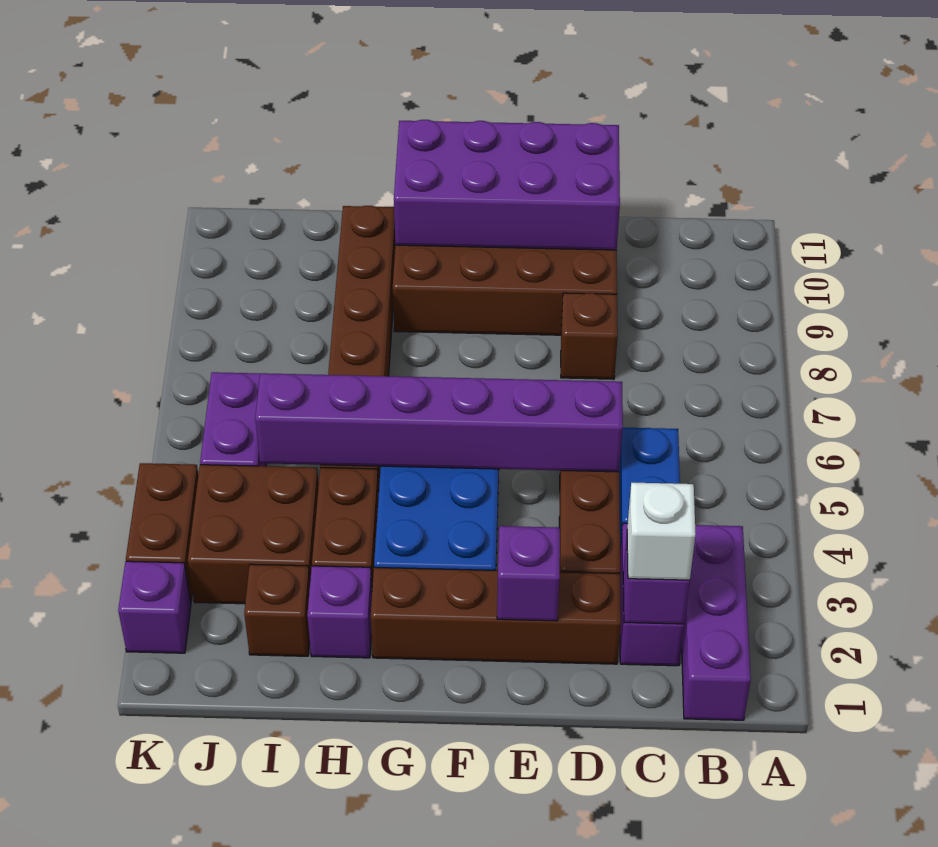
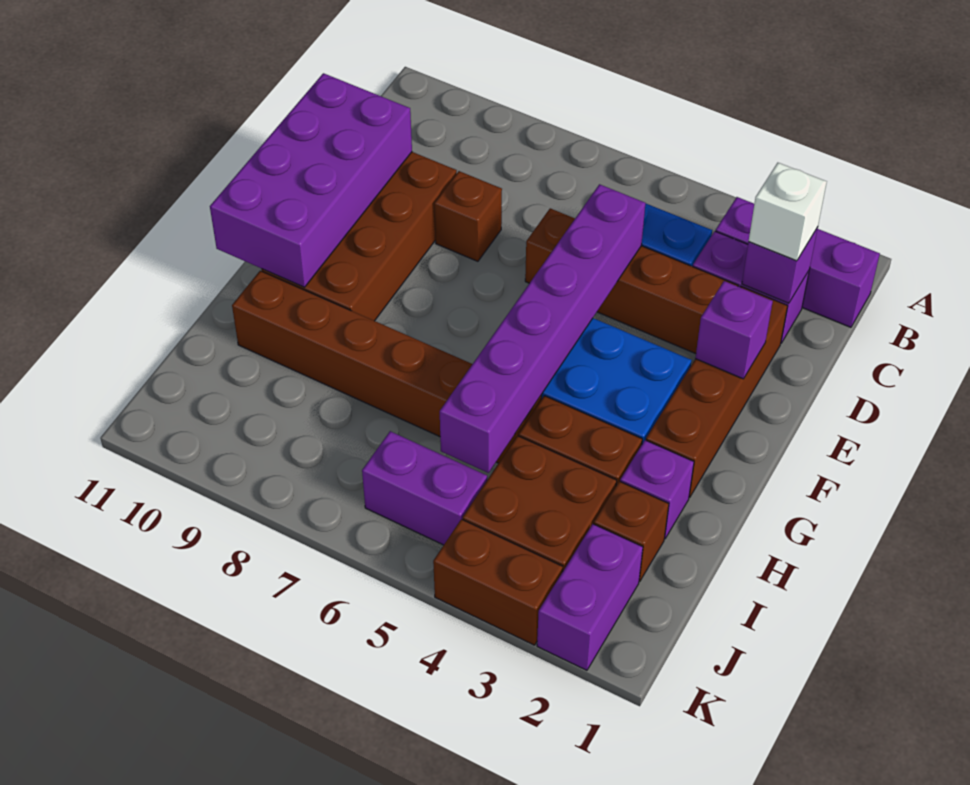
purple brick K2 level 1 -> purple brick J2:K2 level 1

